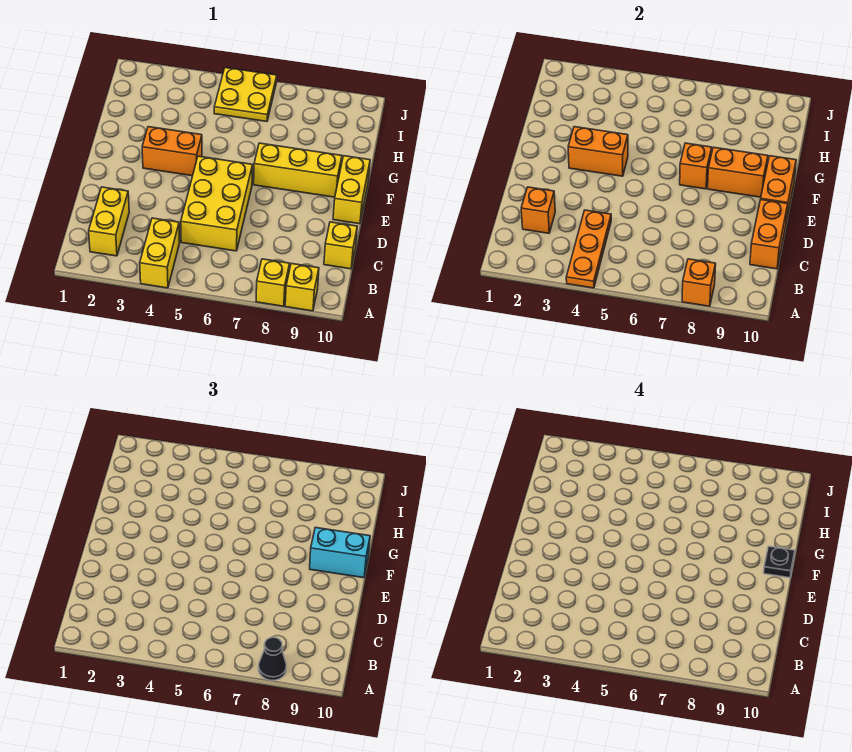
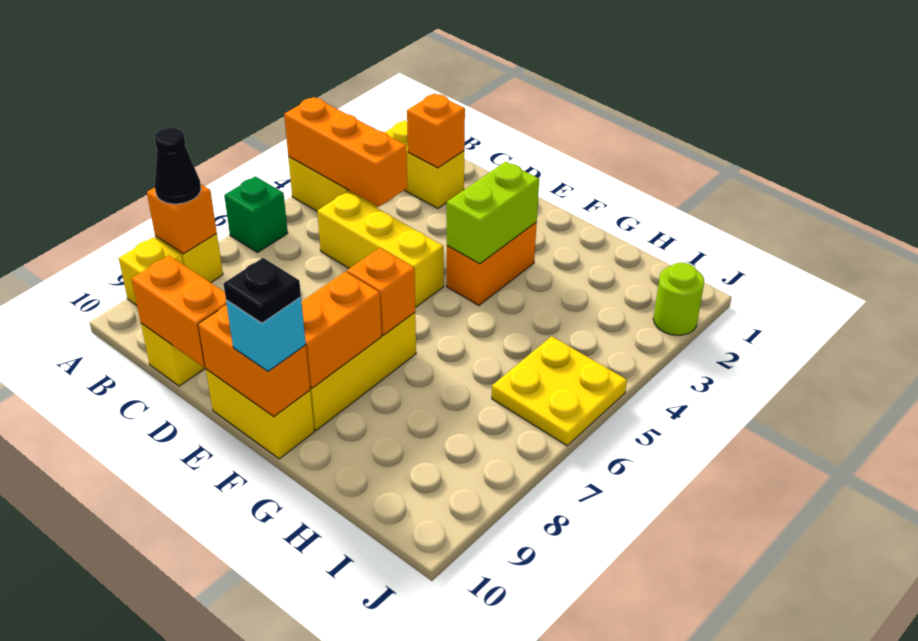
orange plate A4:C4 level 2 -> orange brick A4:C4 level 2
none -> green brick A6 level 1
yellow brick C5:E6 level 1 -> yellow brick C5:E5 level 1
orange brick F3:F4 level 2 -> lime brick F3:F4 level 2
cyan brick F9:F10 level 3 -> cyan brick F10 level 3
none -> lime round brick J2 level 1

